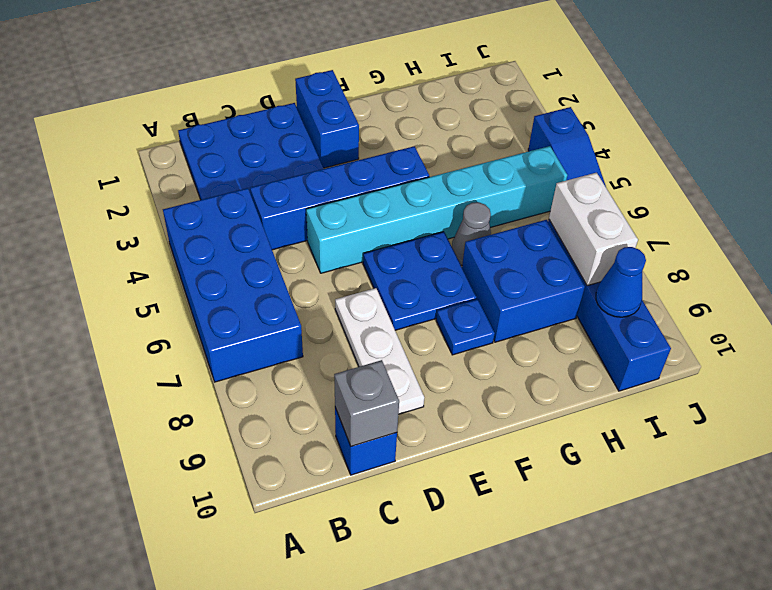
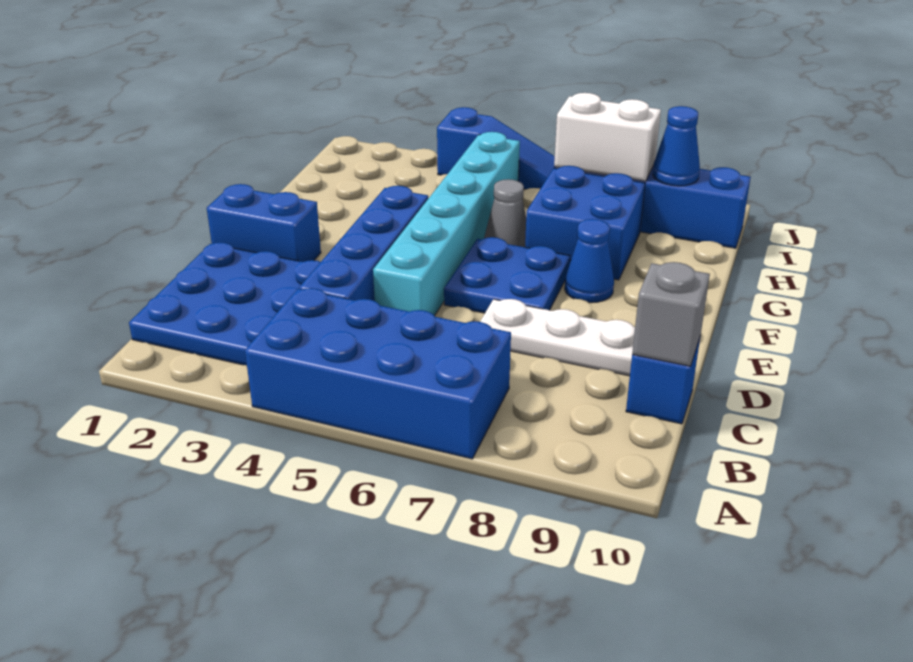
blue plate F8 level 1 -> blue cone F8 level 1

